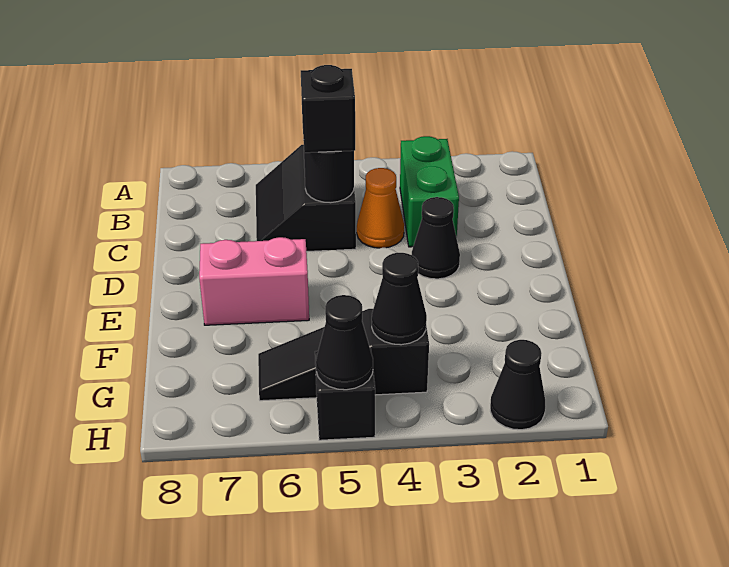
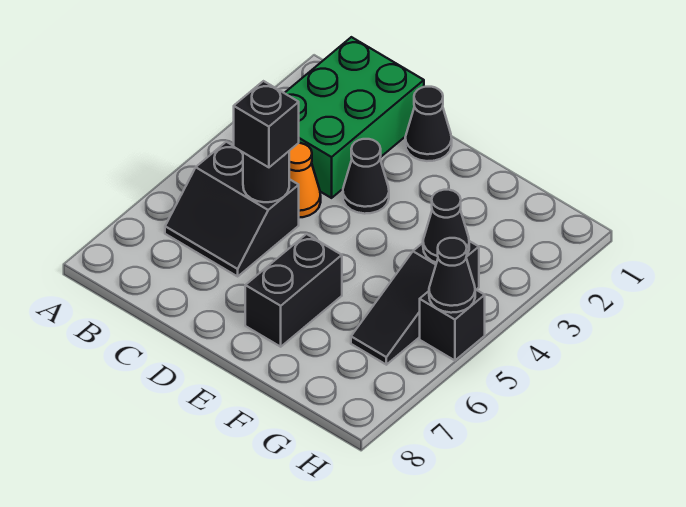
green brick B3:C3 level 1 -> green brick B1:C3 level 1
pink brick E6:E7 level 1 -> black brick E6:E7 level 1
black cone H2 level 1 -> black cone D1 level 1

